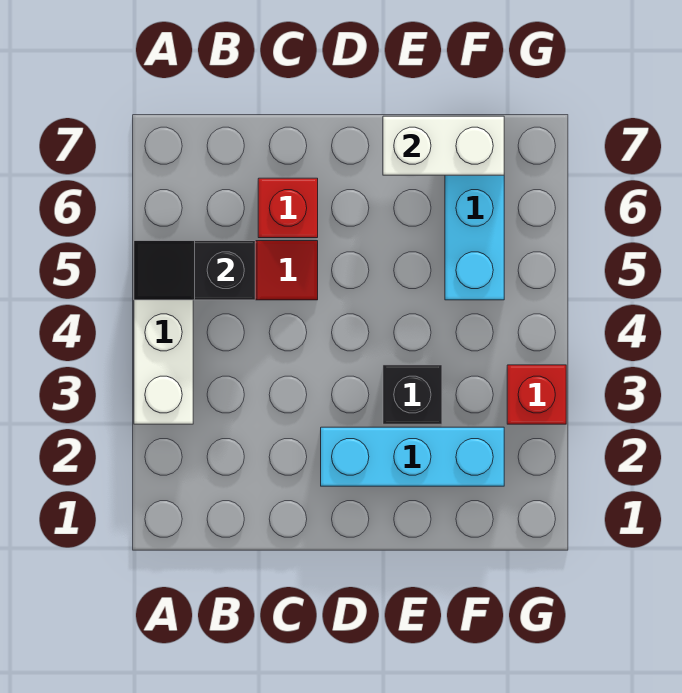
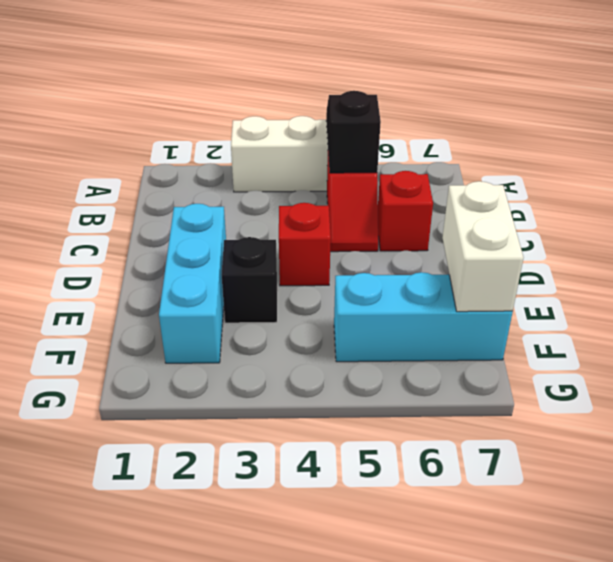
red brick G3 level 1 -> red brick D4 level 1

